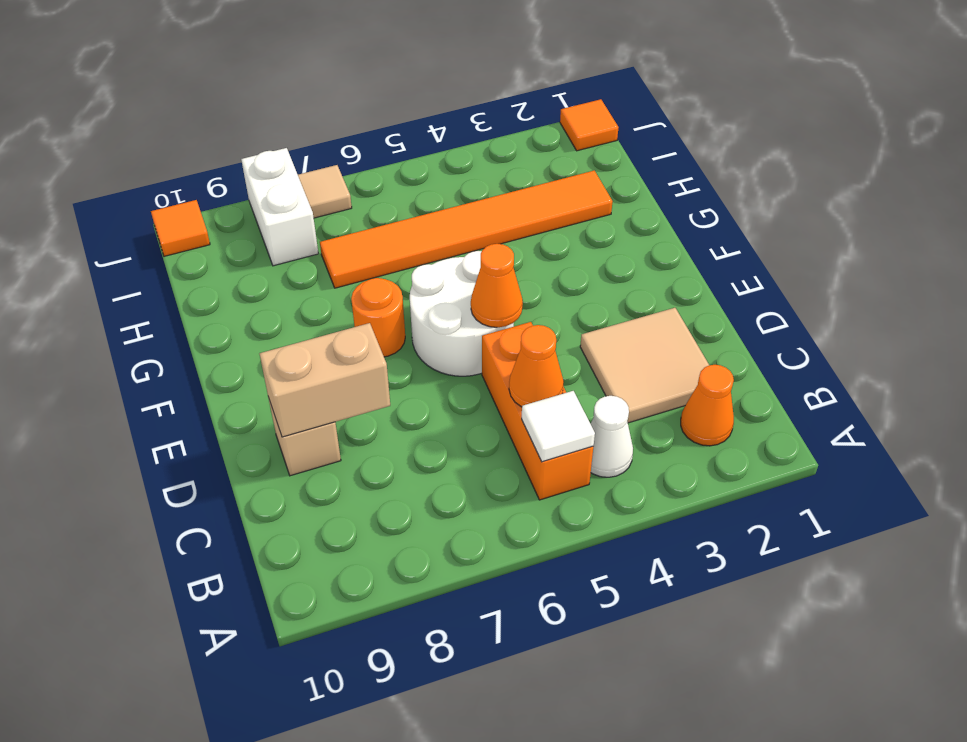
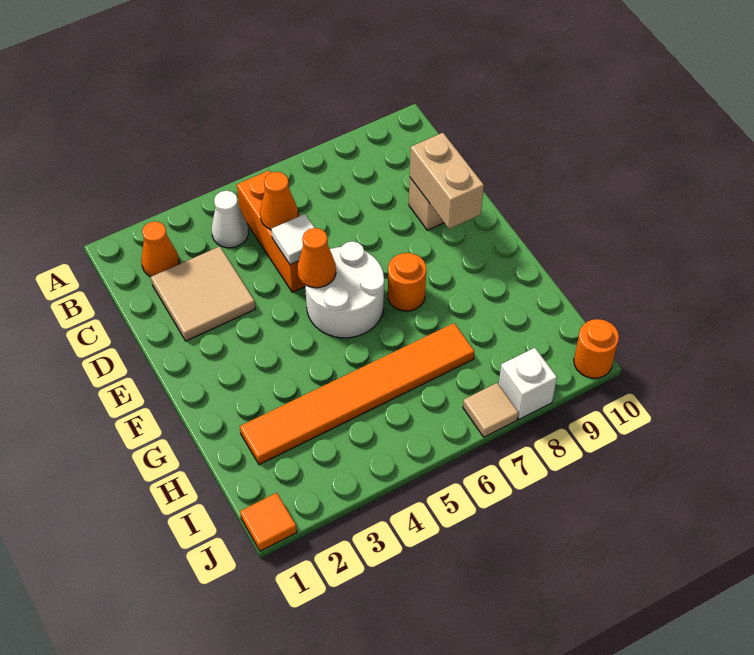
white tile B5 level 2 -> white tile D5 level 2
tan brick D8:D9 level 2 -> tan brick D9:E9 level 2
white brick I8:J8 level 1 -> white brick J8 level 1
orange tile J10 level 1 -> orange round brick J10 level 1

